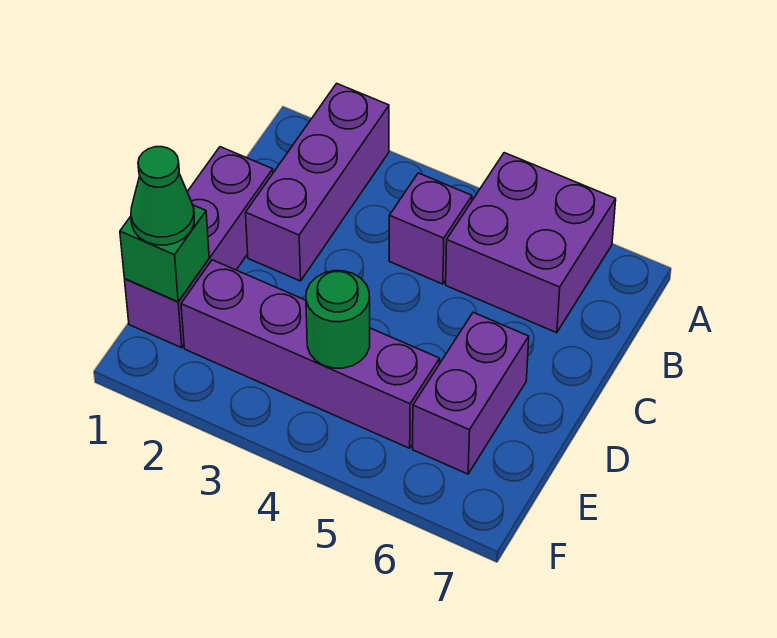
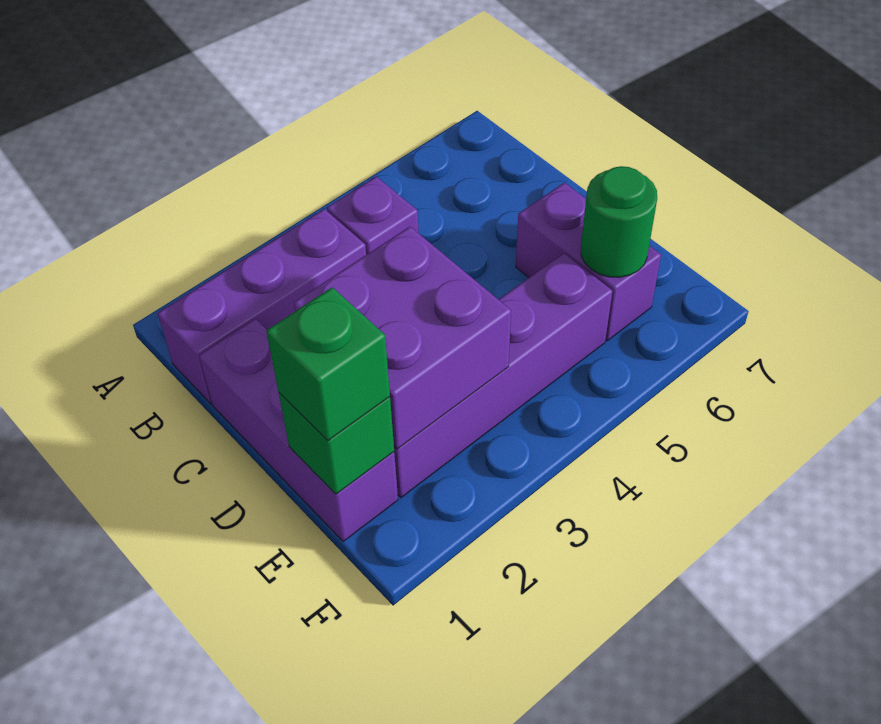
purple brick A2:C2 level 1 -> purple brick B1:B3 level 1
purple brick A5:B6 level 1 -> purple brick D2:E3 level 2
green cone E1 level 3 -> green brick E1 level 3
green round brick E4 level 2 -> green round brick E6 level 2

